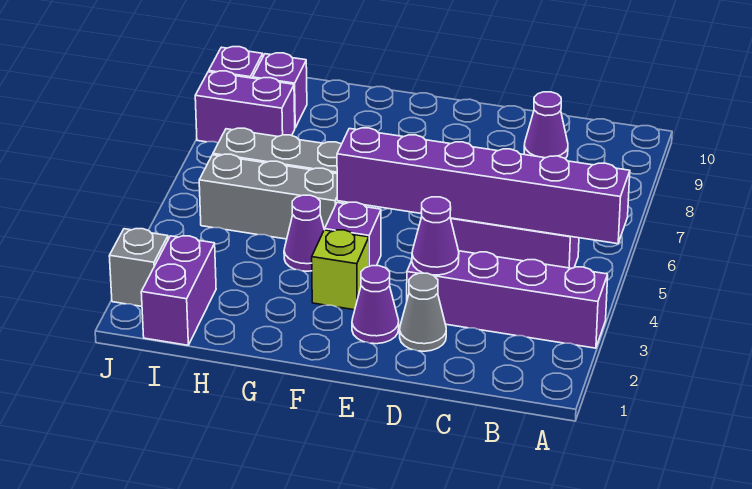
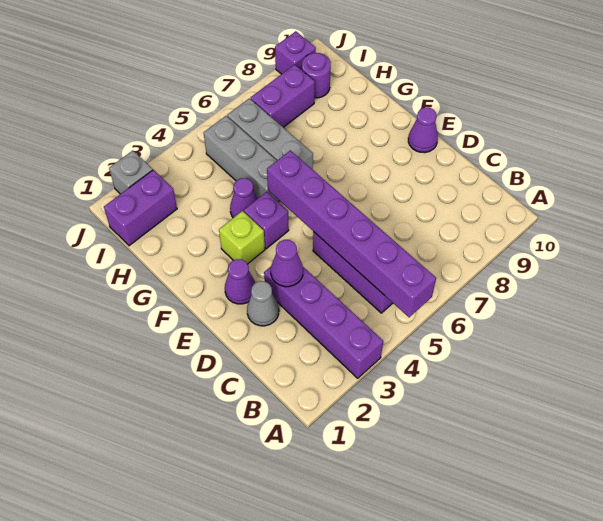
purple cone C9 level 1 -> purple cone E10 level 1
purple brick I8:J8 level 1 -> purple brick I7:I8 level 1
purple brick I9 level 1 -> purple round brick I9 level 1

